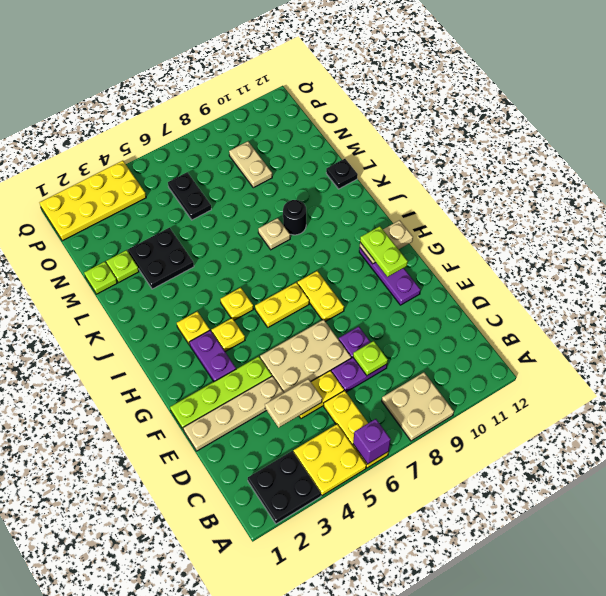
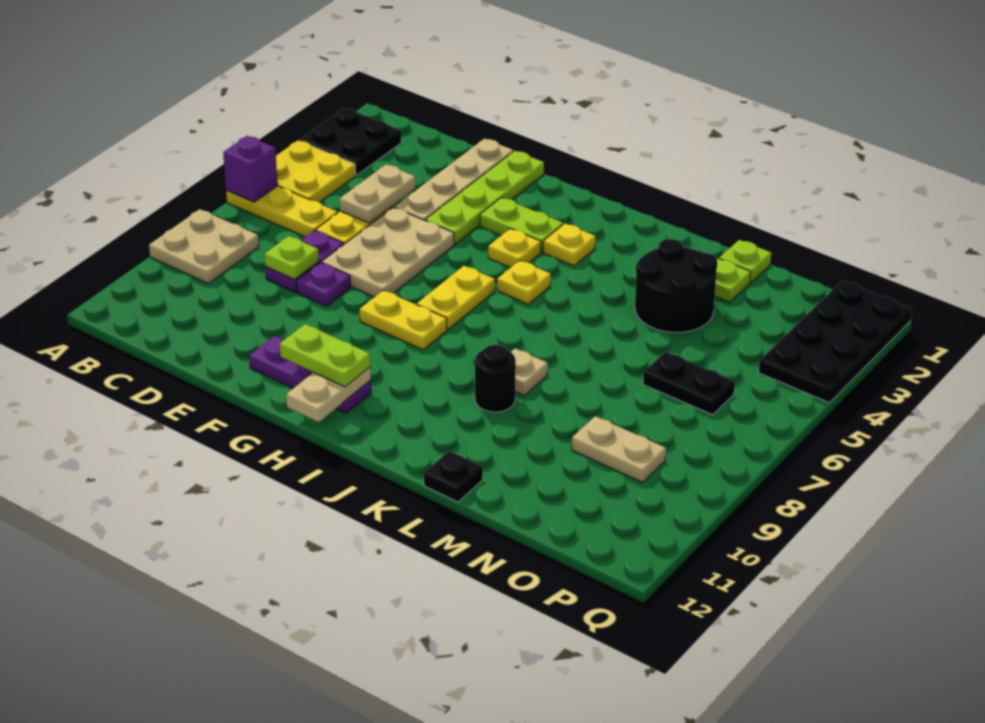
purple plate G3:H3 level 1 -> lime plate G3:H3 level 1
black plate L3:M4 level 1 -> black round brick L3:M4 level 1
yellow plate P1:Q4 level 1 -> black plate P1:Q4 level 1

